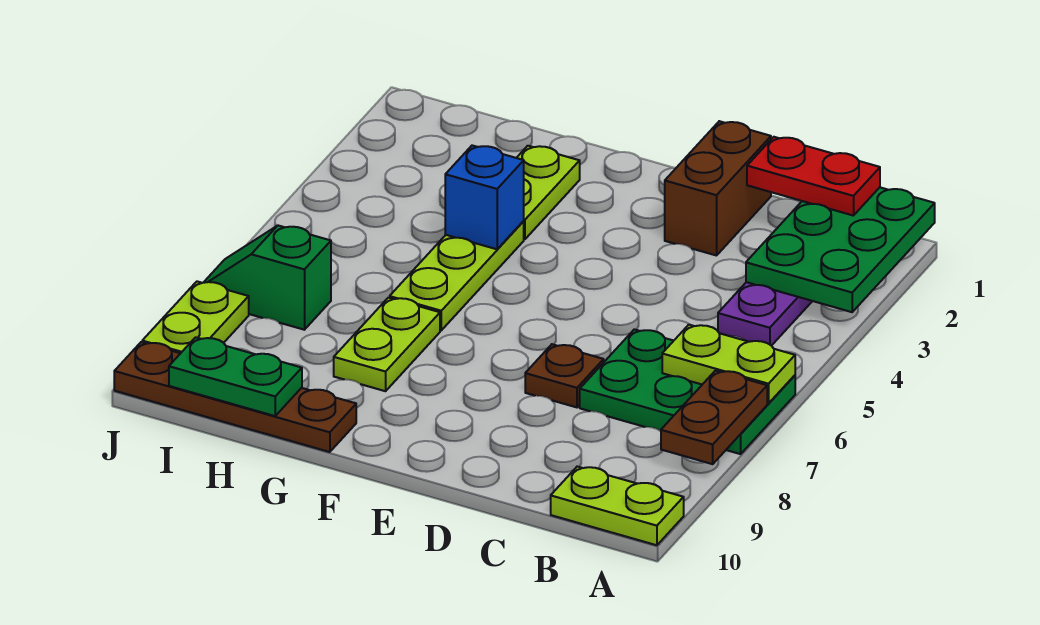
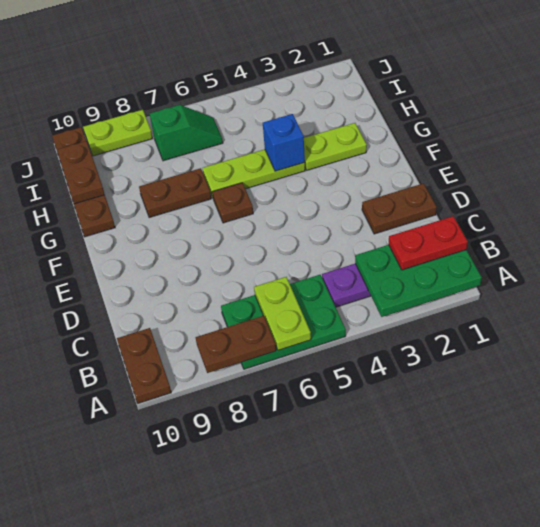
green plate A6:C7 level 1 -> green plate A5:B7 level 1
lime plate A10:B10 level 1 -> brown plate A10:B10 level 1
red plate B1:C1 level 3 -> red plate B1:B2 level 3
brown brick D1:D2 level 1 -> brown plate D1:D2 level 1
brown plate D7 level 1 -> brown plate F6 level 1
lime plate G7:G8 level 1 -> brown plate G7:G8 level 1
green plate H10:I10 level 2 -> brown plate H10:I10 level 2
green slope I7:J7 level 1 top I -> green slope I6:I7 level 1 top 7

